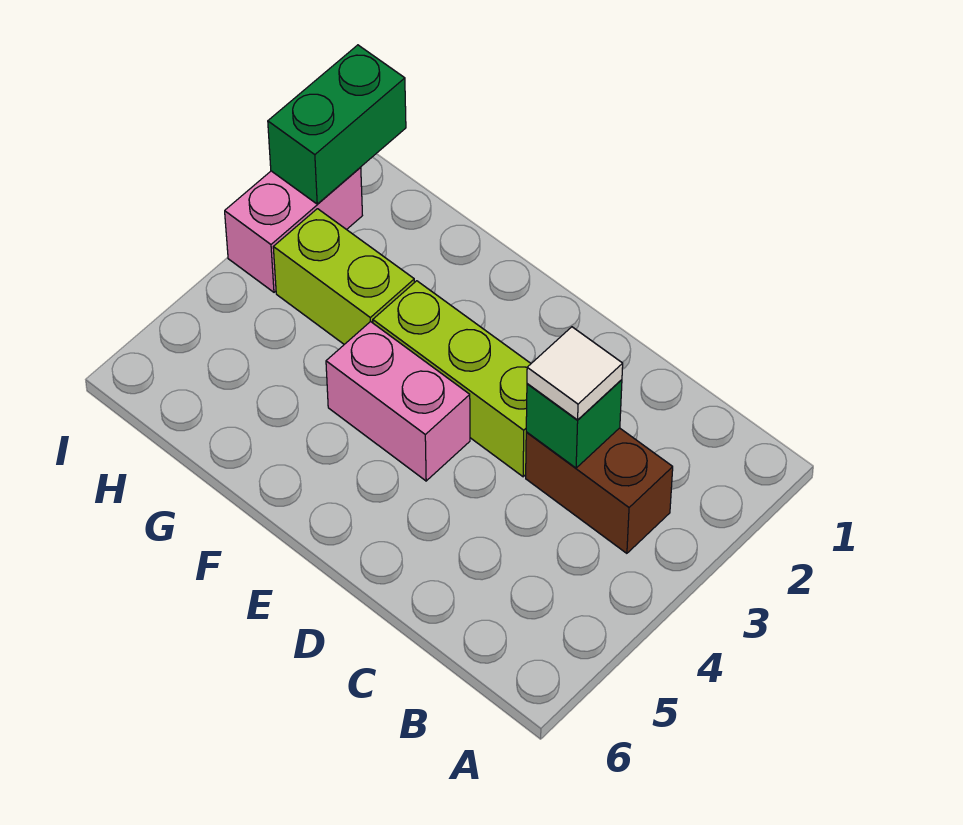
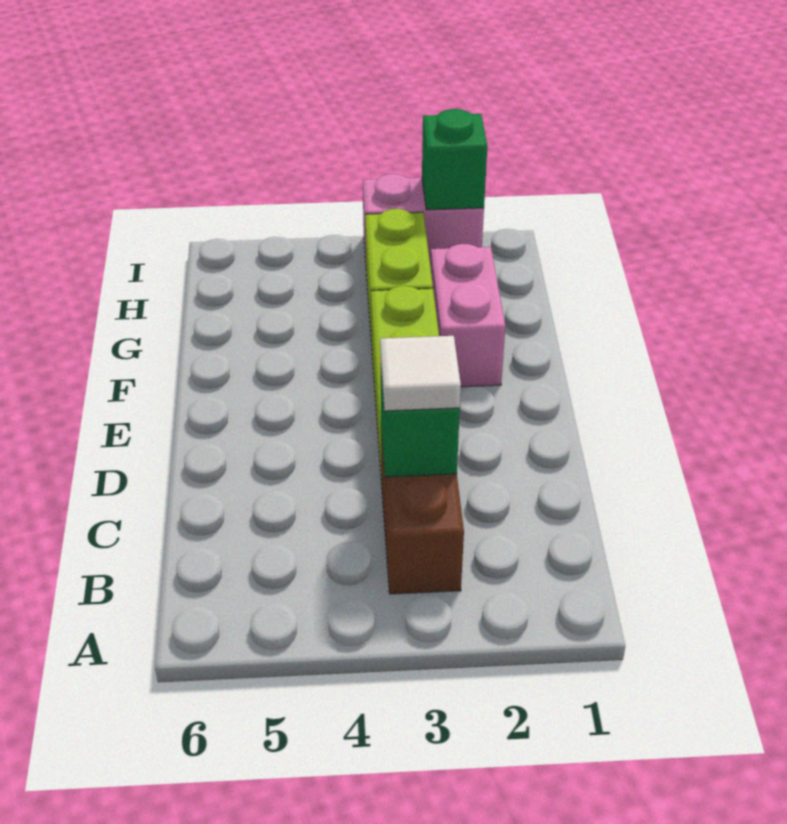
pink brick E4:F4 level 1 -> pink brick F2:G2 level 1
green brick I1:I2 level 2 -> green brick I2 level 2

